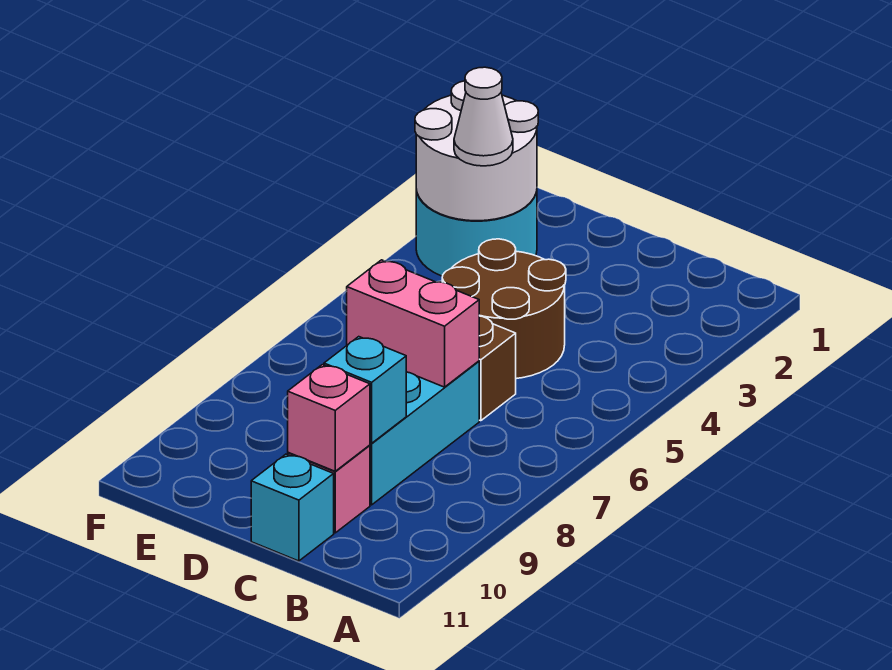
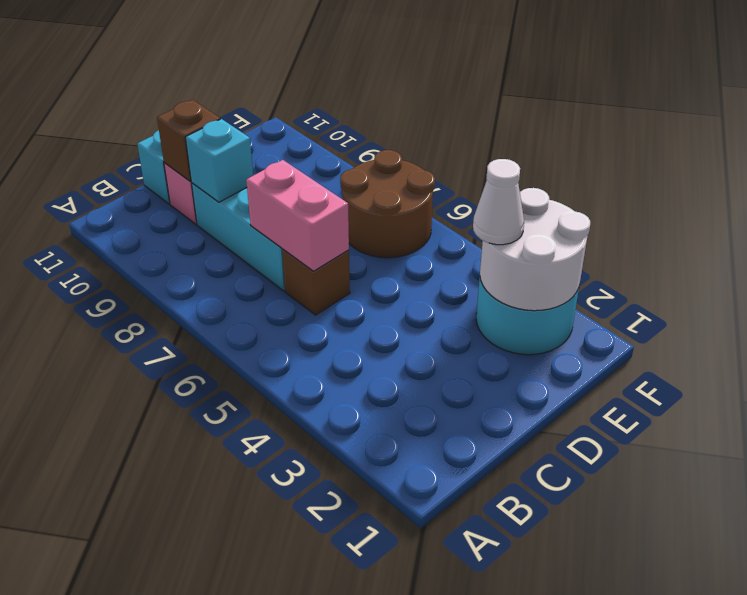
brown round brick C4:D5 level 1 -> brown round brick E6:F7 level 1
pink brick C7:D7 level 2 -> pink brick C6:C7 level 2
pink brick C10 level 2 -> brown brick C10 level 2

